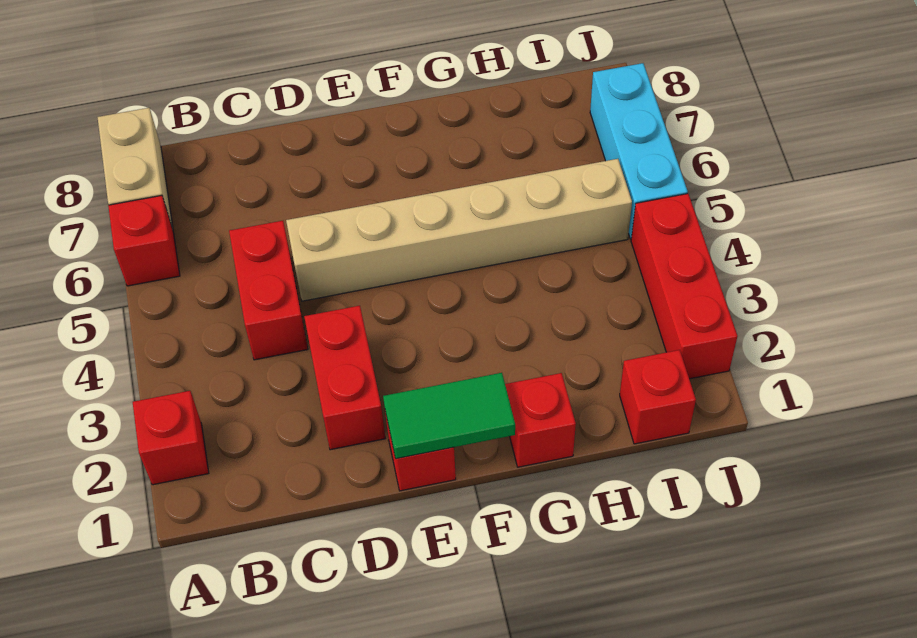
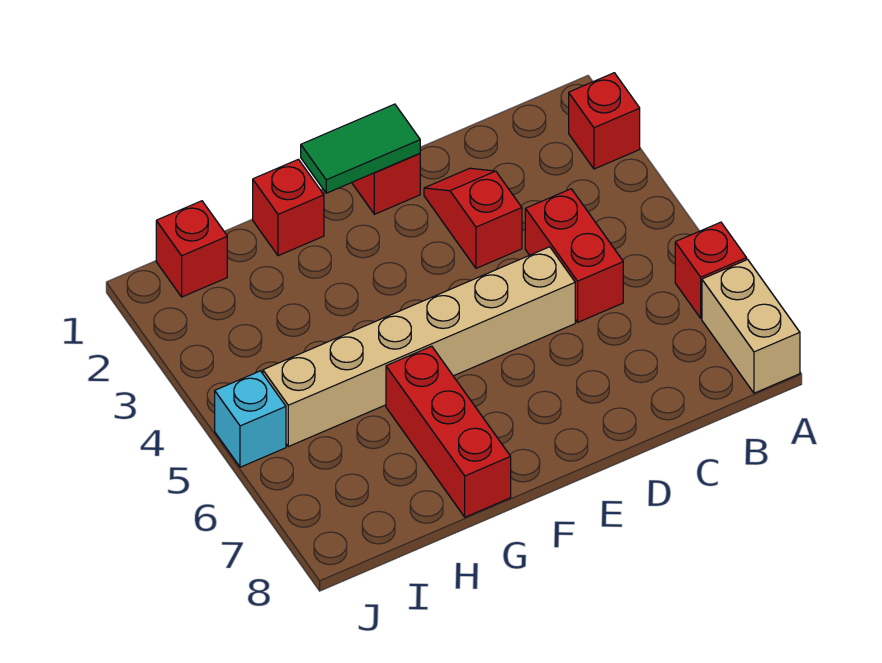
red brick D2:D3 level 1 -> red slope D2:D3 level 1 top 3
red brick J2:J4 level 1 -> red brick G6:G8 level 1
cyan brick J5:J7 level 1 -> cyan brick J5 level 1

